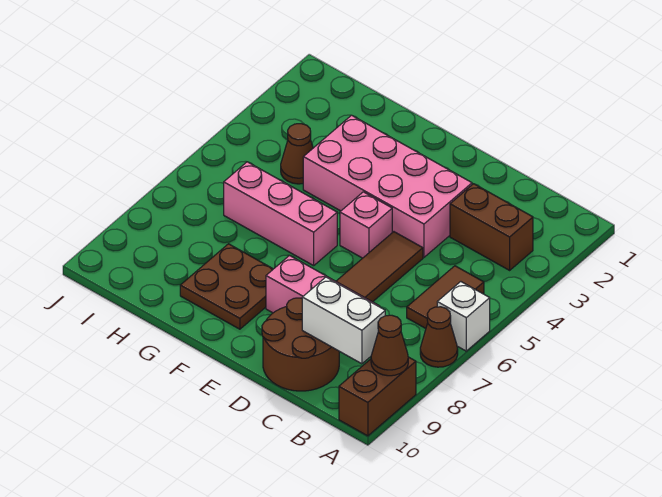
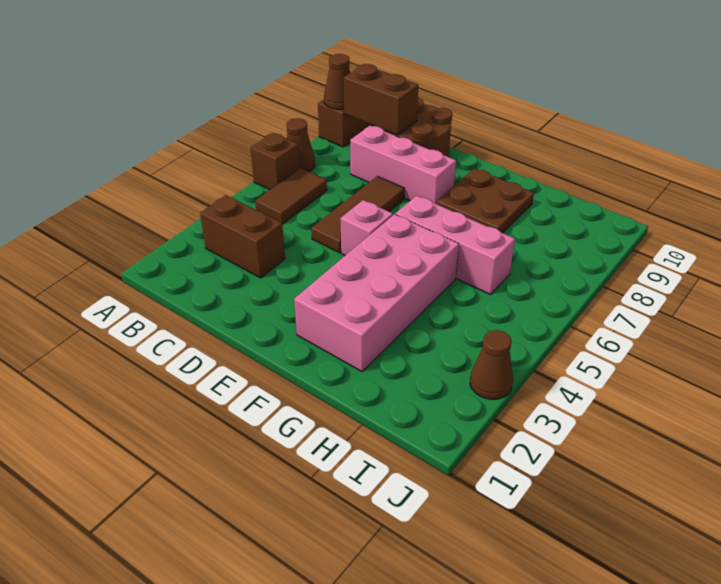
white brick A6 level 1 -> brown brick A6 level 1
white brick B9:C9 level 2 -> brown brick B9:C9 level 2
pink brick D3:G4 level 1 -> pink brick F2:G5 level 1
brown cone H4 level 1 -> brown cone J3 level 1

